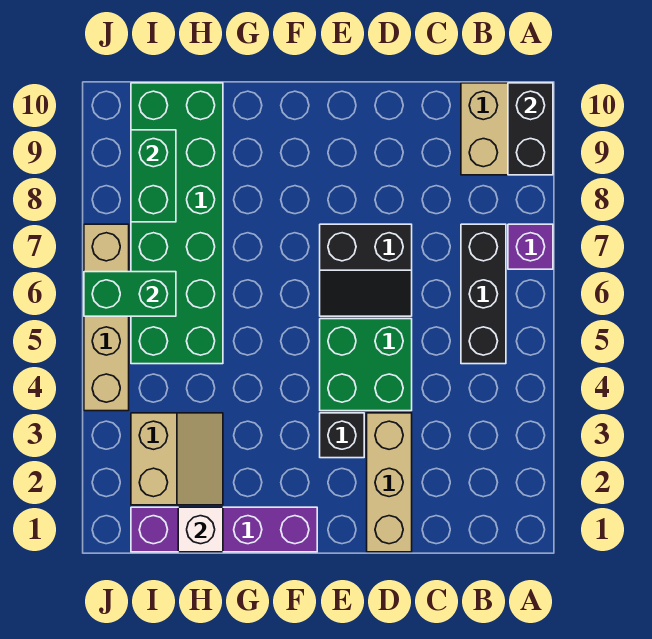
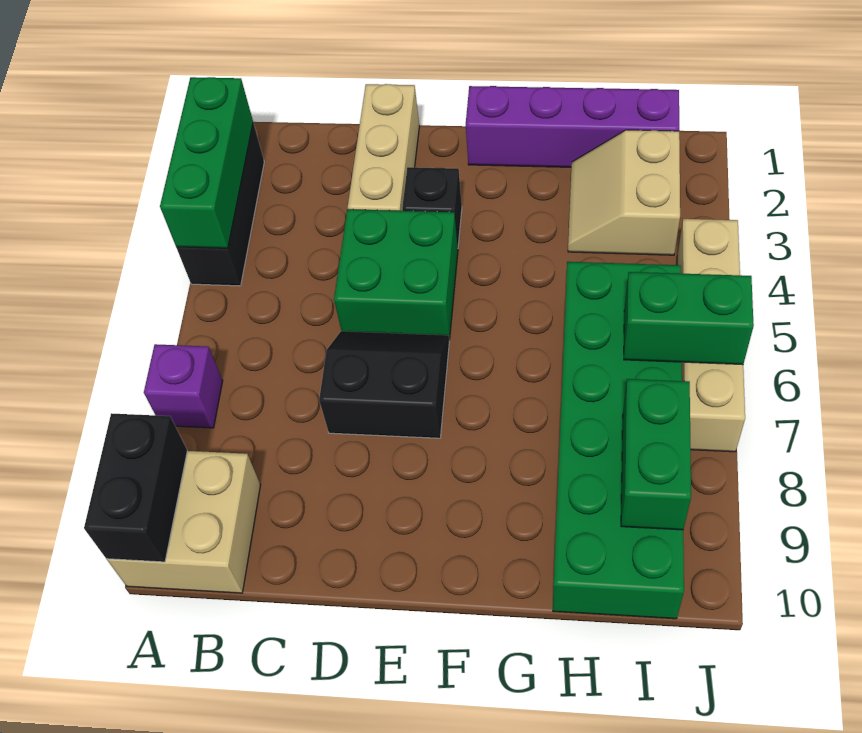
none -> green brick A2:A4 level 2
black brick B5:B7 level 1 -> black brick A2:A4 level 1
white brick H1 level 2 -> none

